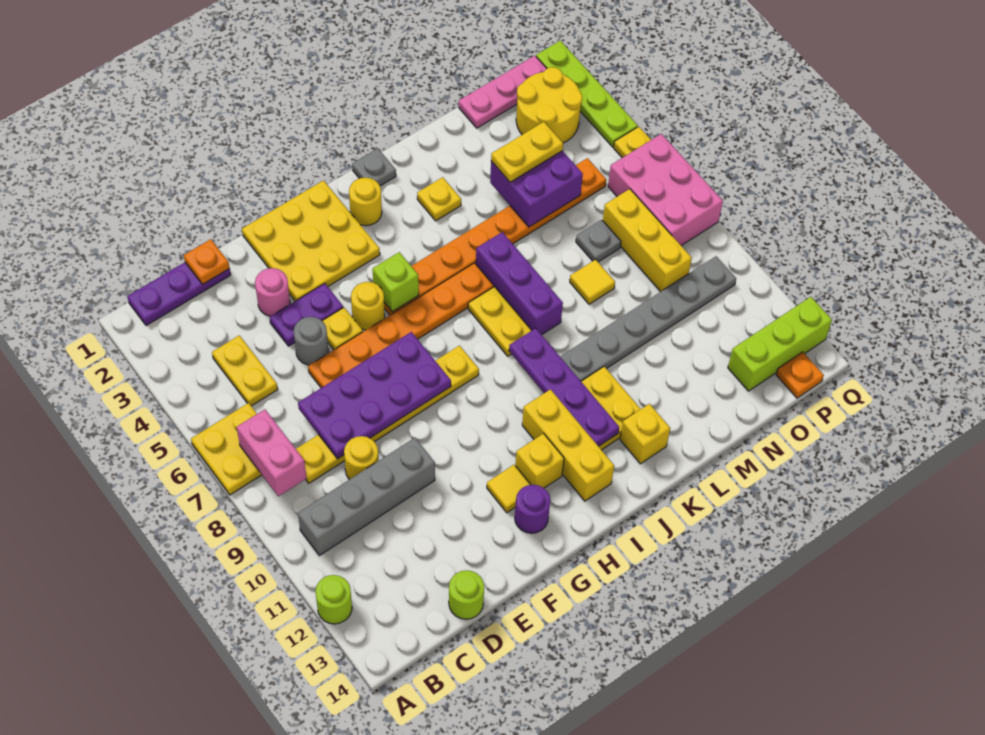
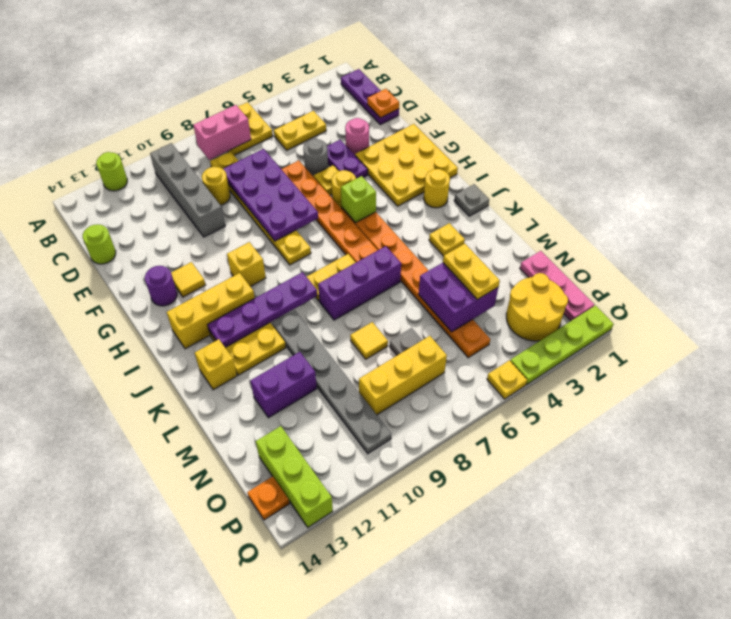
yellow brick H12 level 1 -> yellow brick H10 level 1
none -> purple brick M11:M12 level 1
pink brick P6:Q8 level 1 -> none

